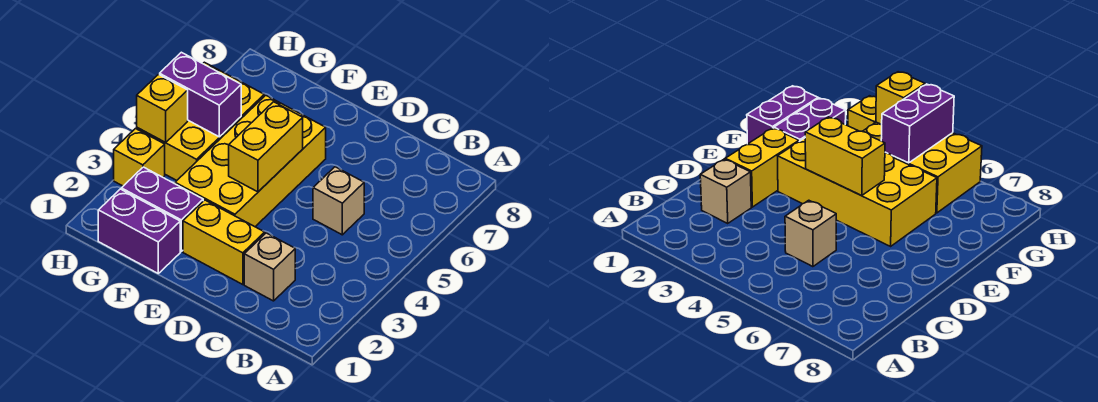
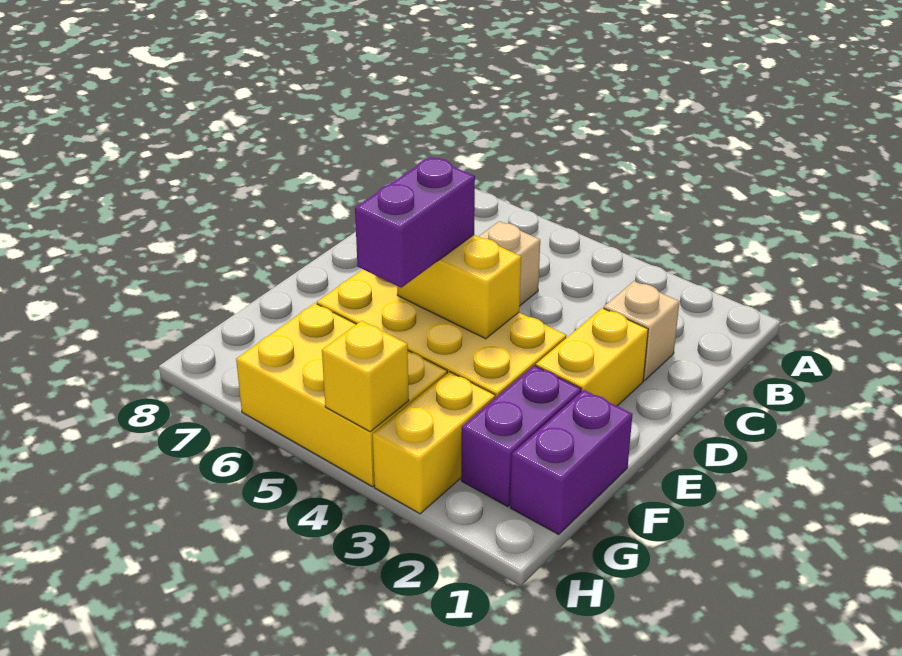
purple brick G5:H5 level 2 -> purple brick E5:F5 level 3
yellow brick H3 level 1 -> yellow brick G3:H3 level 1

